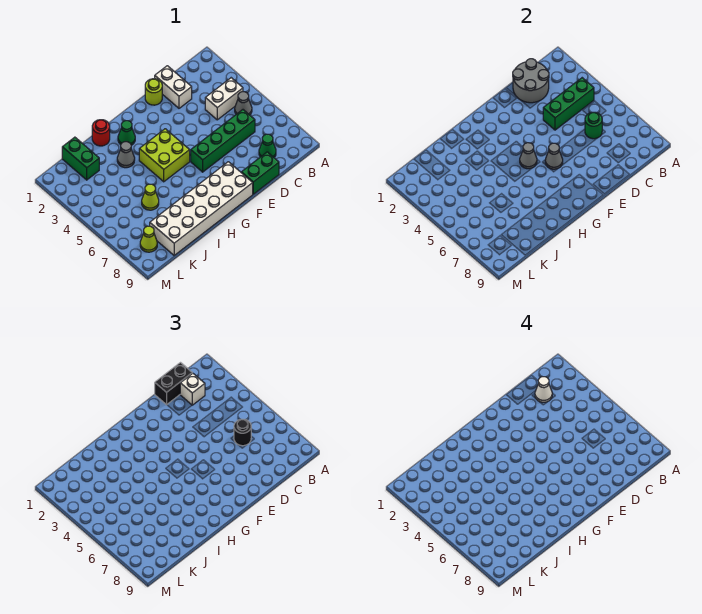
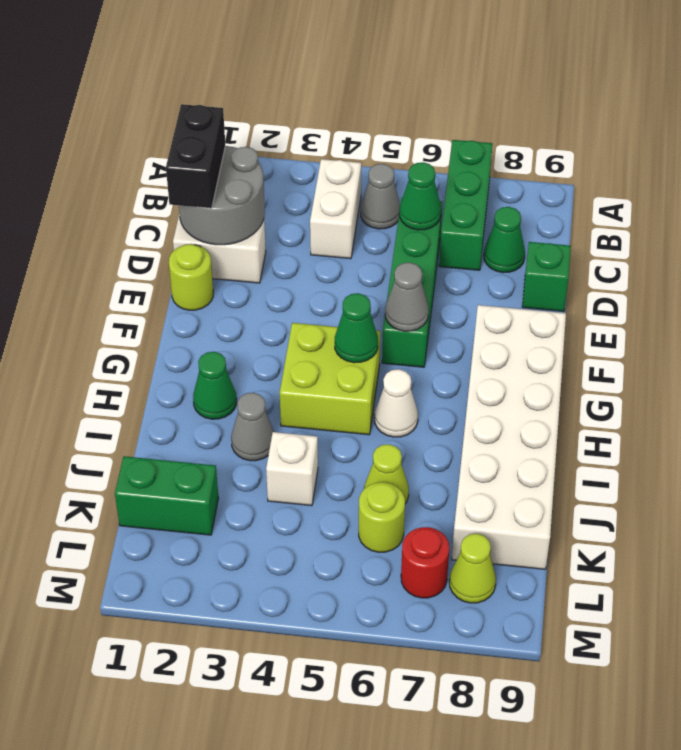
green brick B4:D4 level 2 -> green brick A7:C7 level 1
white brick C2 level 3 -> white brick J4 level 1
white cone C2 level 4 -> white cone H6 level 1
green round brick C6 level 2 -> green cone C6 level 2
black round brick C6 level 3 -> none
green brick D9:E9 level 1 -> green brick D9 level 1
grey cone G5 level 2 -> green cone G5 level 2
red round brick I1 level 1 -> red round brick L7 level 1
none -> lime round brick K6 level 1

